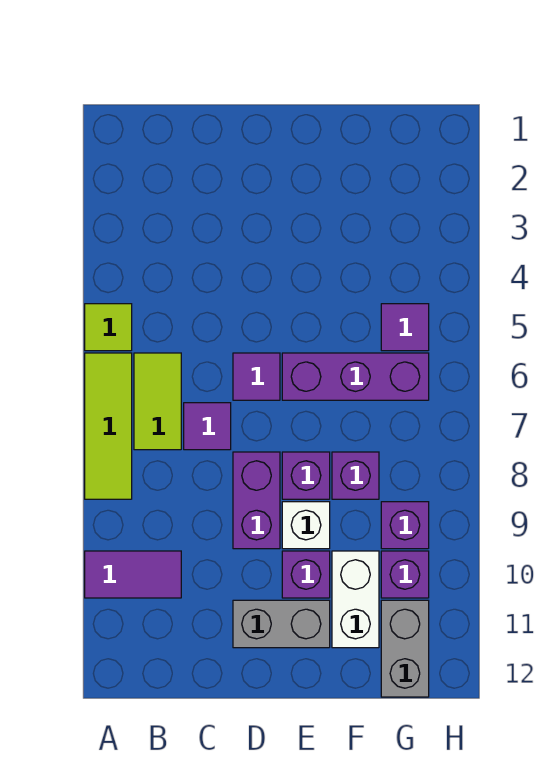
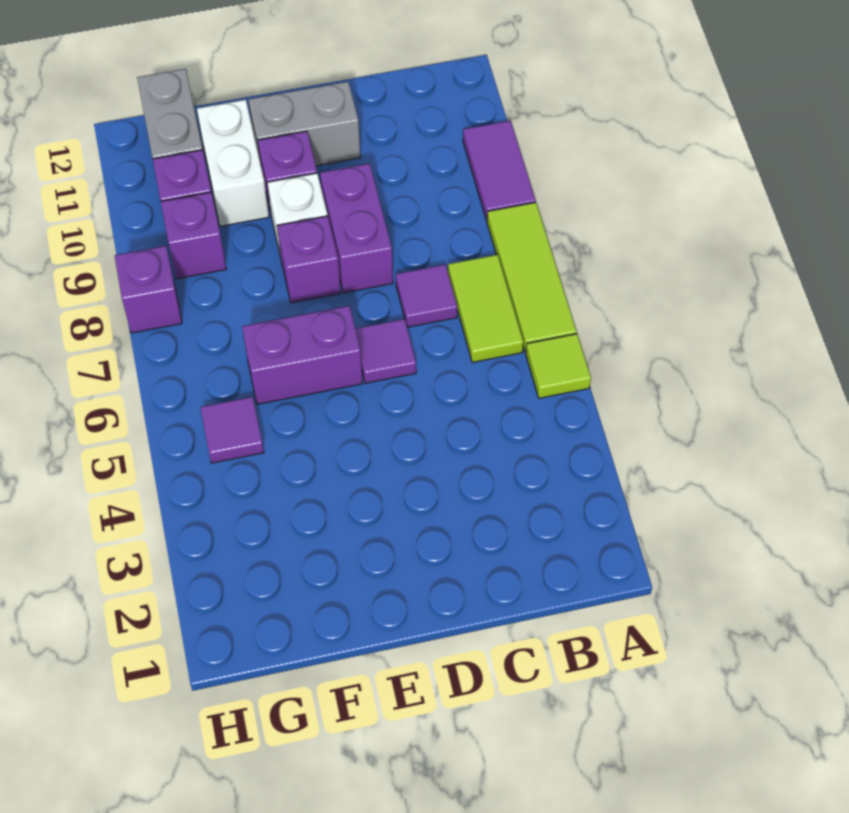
purple tile A10:B10 level 1 -> purple tile A9:A10 level 1
purple brick E6:G6 level 1 -> purple brick E6:F6 level 1
purple brick F8 level 1 -> purple brick H8 level 1

